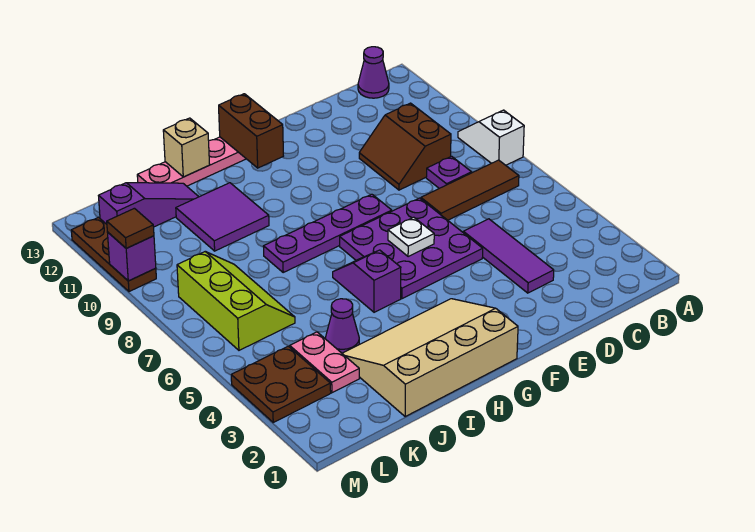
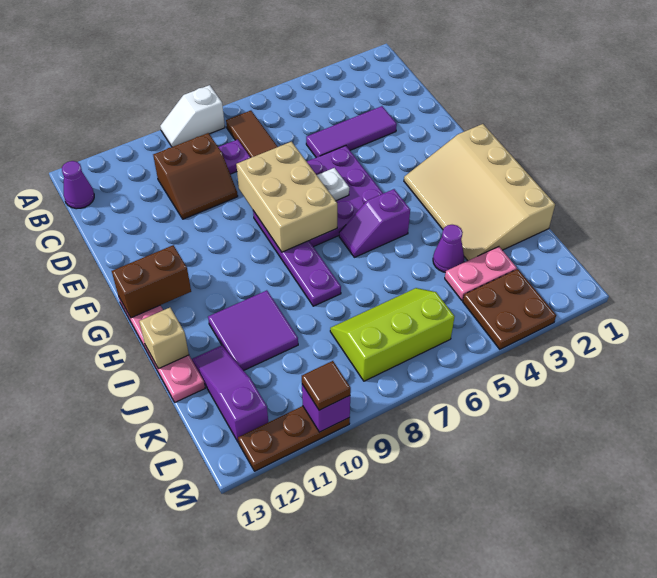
none -> tan brick E7:G8 level 2

